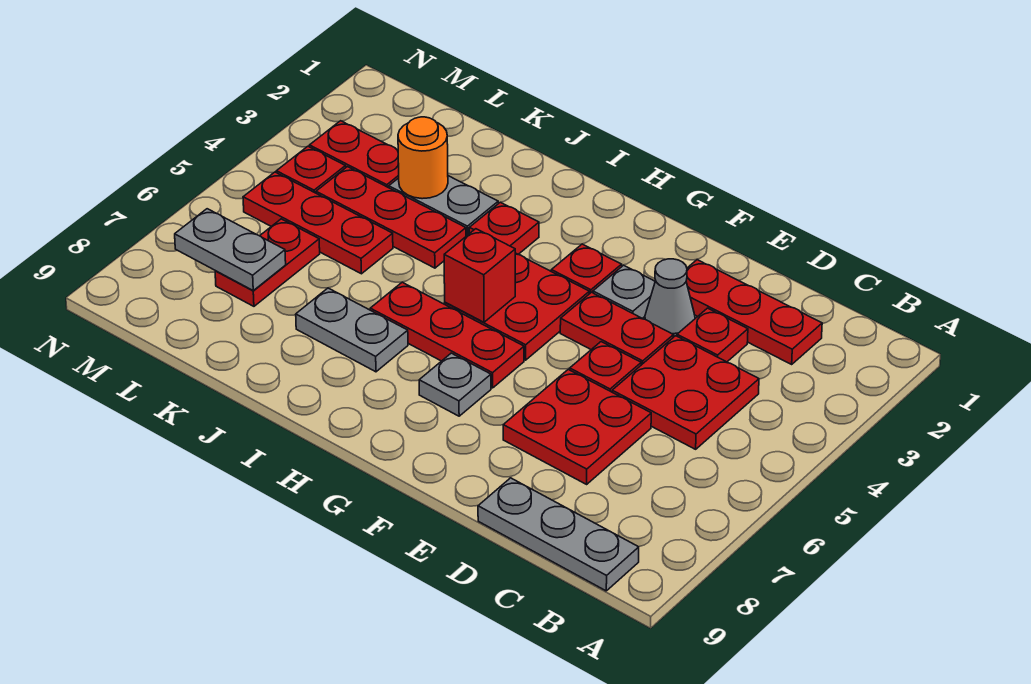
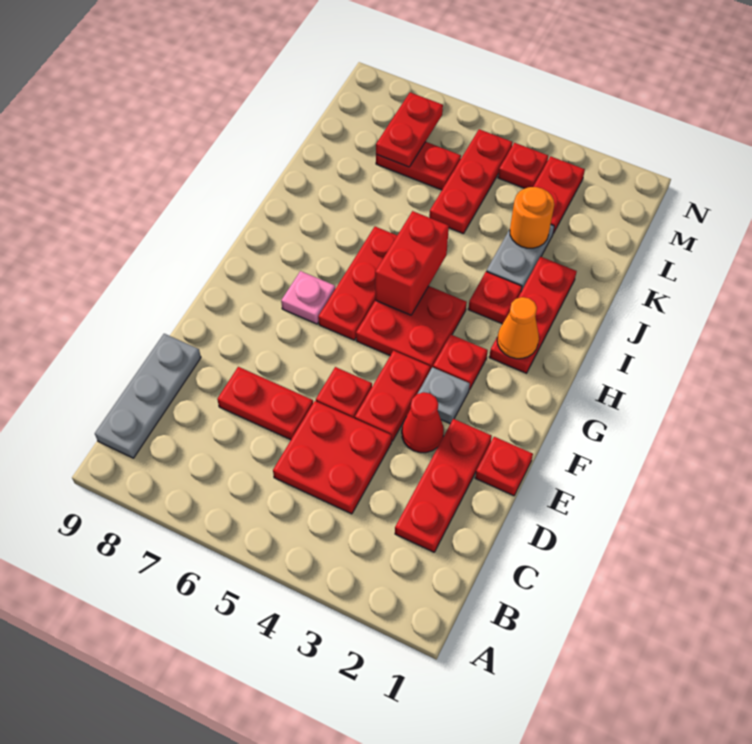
red plate D3 level 1 -> red plate E1 level 1
red plate D6:E7 level 1 -> red plate D6:D7 level 1
grey cone E3 level 1 -> red cone E3 level 1
grey plate G7 level 1 -> pink plate G7 level 1
none -> orange cone H2 level 2
red brick H5 level 2 -> red brick H5:I5 level 2
grey plate I7:J7 level 1 -> none
red plate J4:L4 level 1 -> red plate H2:J2 level 1
grey plate L7:M7 level 2 -> red plate L7:M7 level 2

